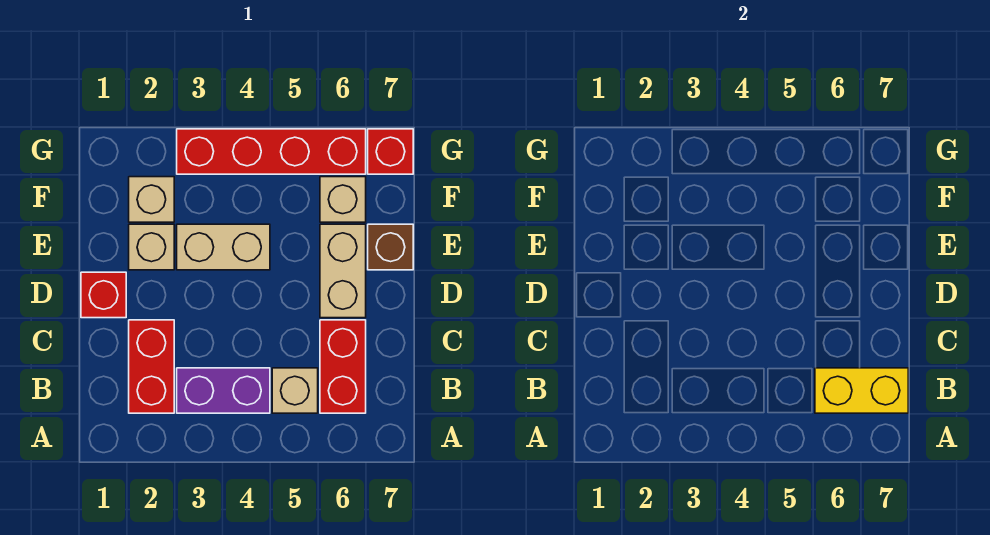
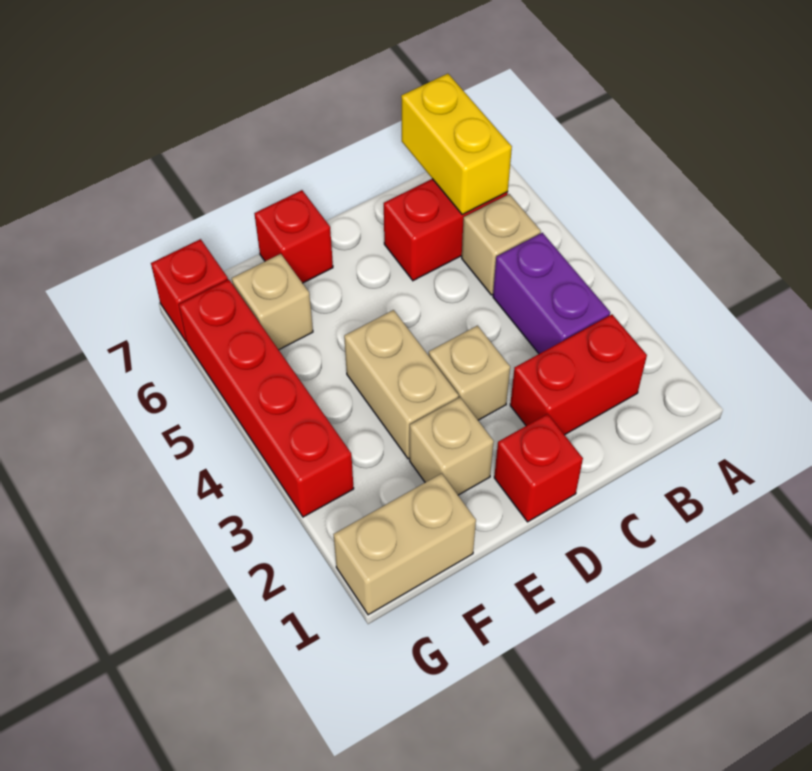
tan brick D6:E6 level 1 -> tan brick F1:G1 level 1
brown brick E7 level 1 -> red brick E7 level 1
tan brick F2 level 1 -> tan brick D3 level 1

